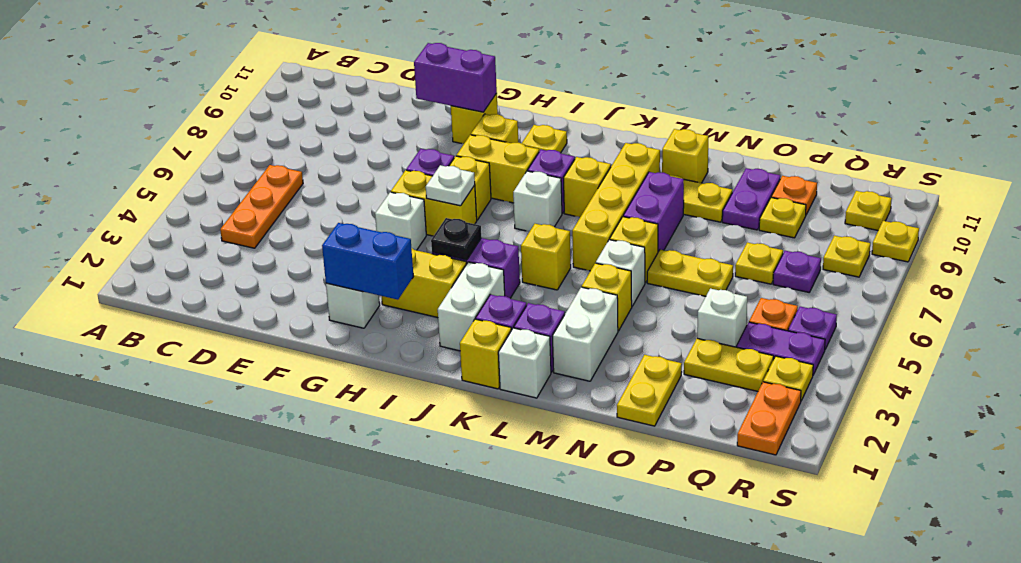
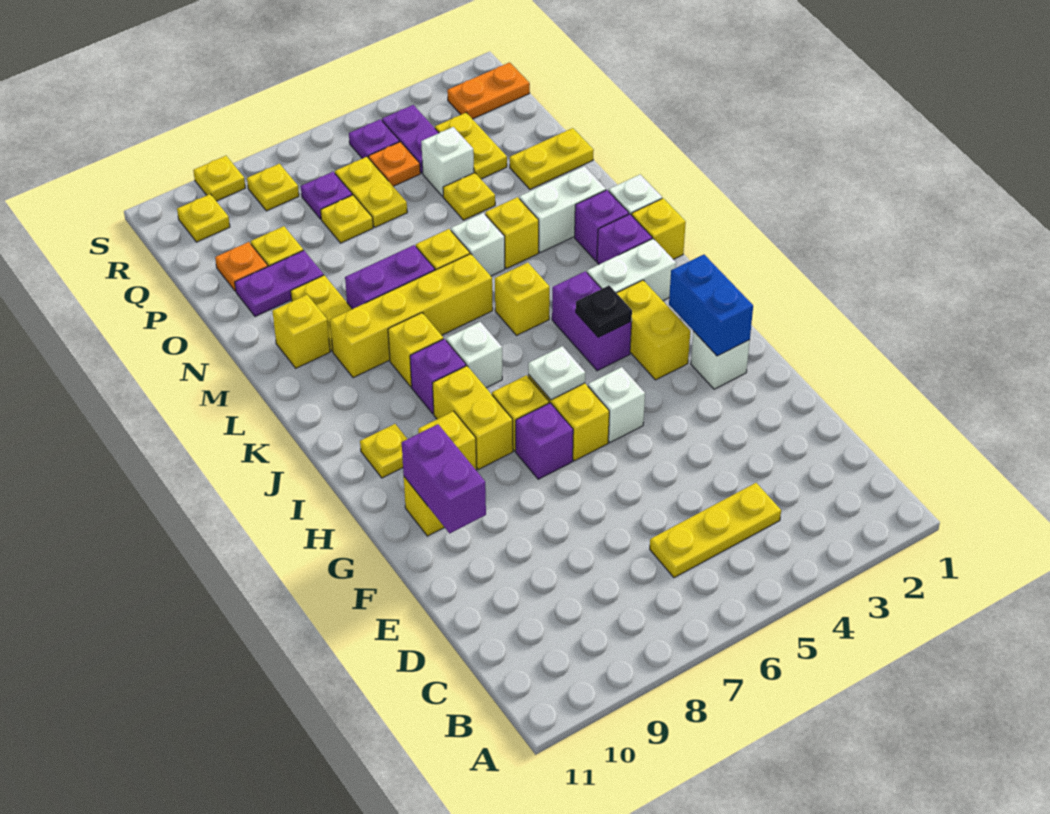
orange plate C4:C6 level 1 -> yellow plate C4:C6 level 1
yellow plate N6:O6 level 1 -> yellow plate P6:Q6 level 1
yellow plate R3 level 1 -> yellow plate O4 level 1

